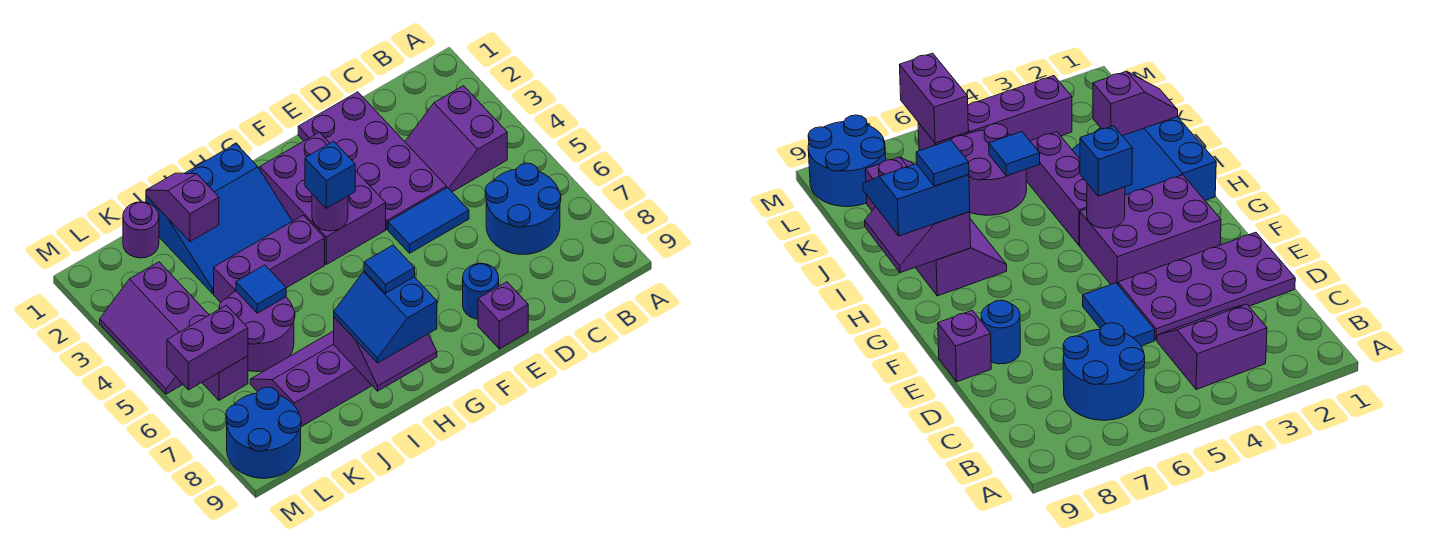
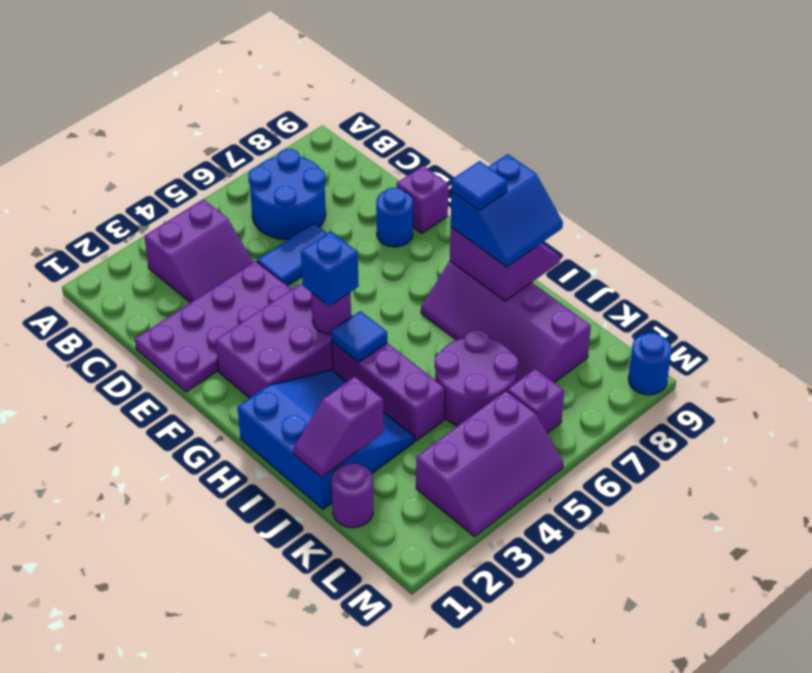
blue tile D5:E5 level 1 -> blue tile D5:D6 level 1
blue tile J5 level 2 -> blue tile H4 level 2
purple brick L6:M6 level 2 -> none
blue round brick L8:M9 level 1 -> blue round brick M9 level 1

